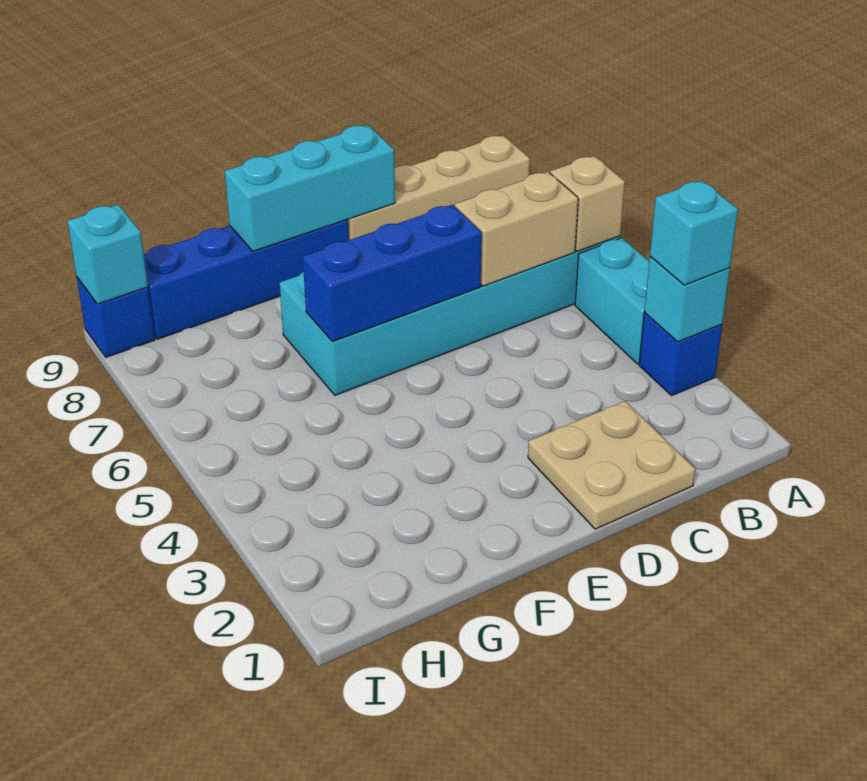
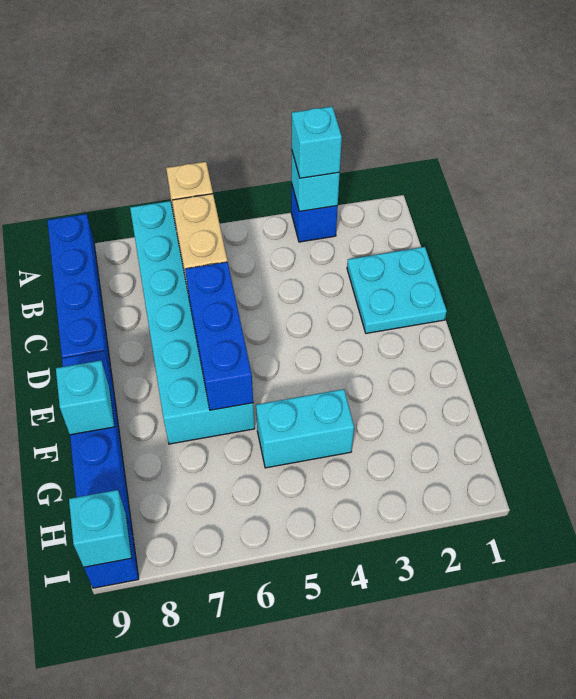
cyan brick A4:A5 level 1 -> cyan brick G4:G5 level 1
tan brick A9:D9 level 1 -> blue brick A9:D9 level 1
tan plate C1:D2 level 1 -> cyan plate C1:D2 level 1
cyan brick D9:F9 level 2 -> cyan brick F9 level 2

